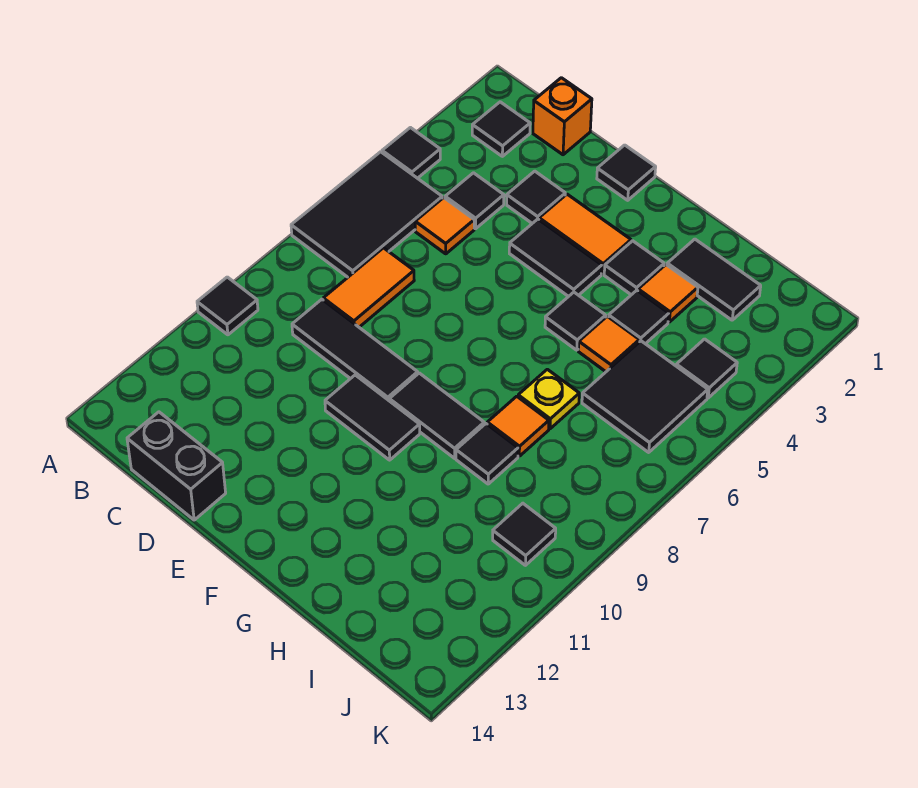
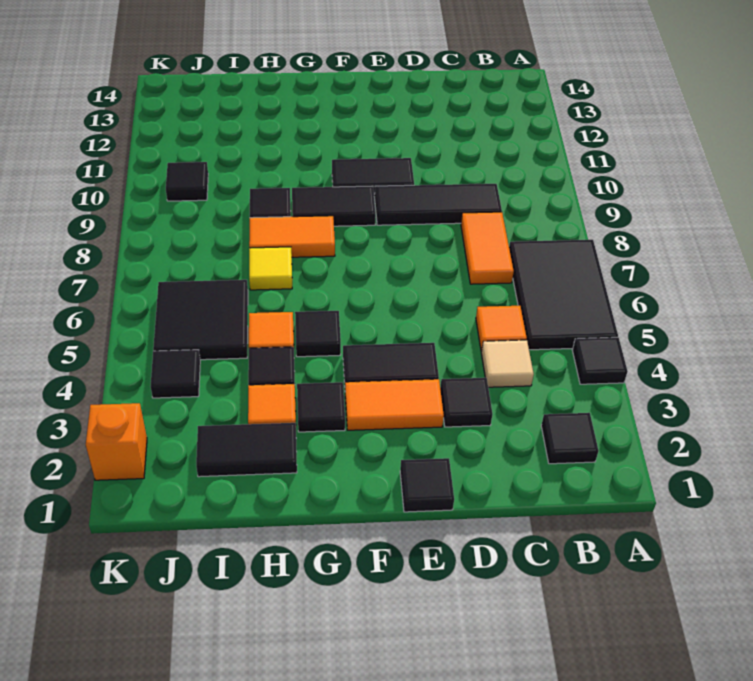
black tile A10 level 1 -> none
orange brick C1 level 1 -> orange brick K2 level 1
black tile C4 level 1 -> tan tile C4 level 1
black brick C14:D14 level 1 -> none
yellow plate H7 level 1 -> yellow tile H7 level 1
orange tile H8 level 1 -> orange tile G8:H8 level 1

